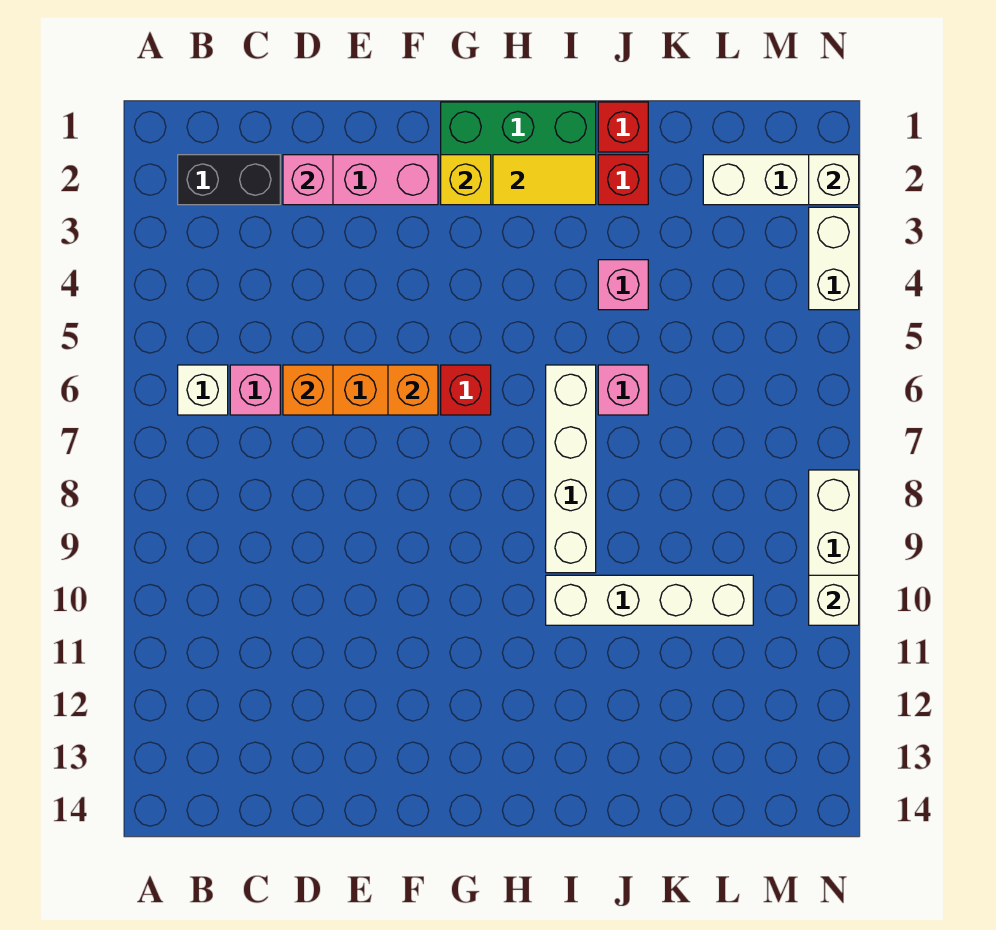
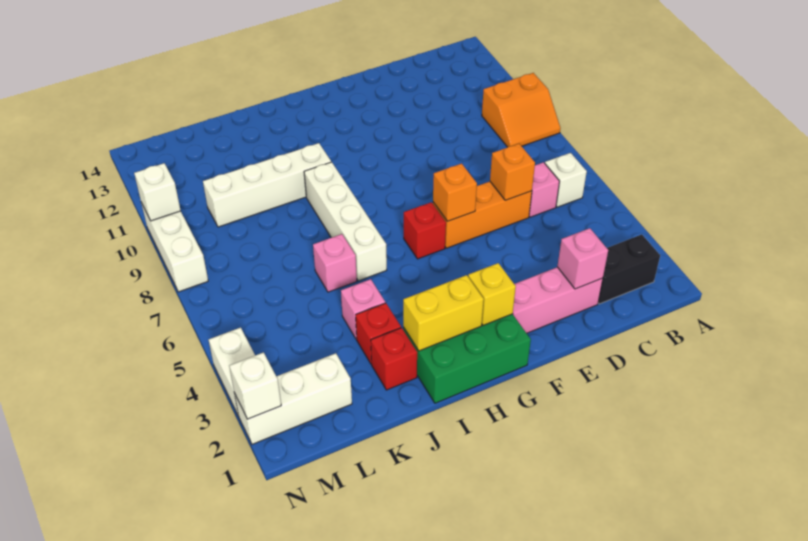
none -> orange slope A9:B10 level 1 top 10
yellow tile H2:I2 level 2 -> yellow brick H2:I2 level 2
red brick J1 level 1 -> red brick J3 level 1

